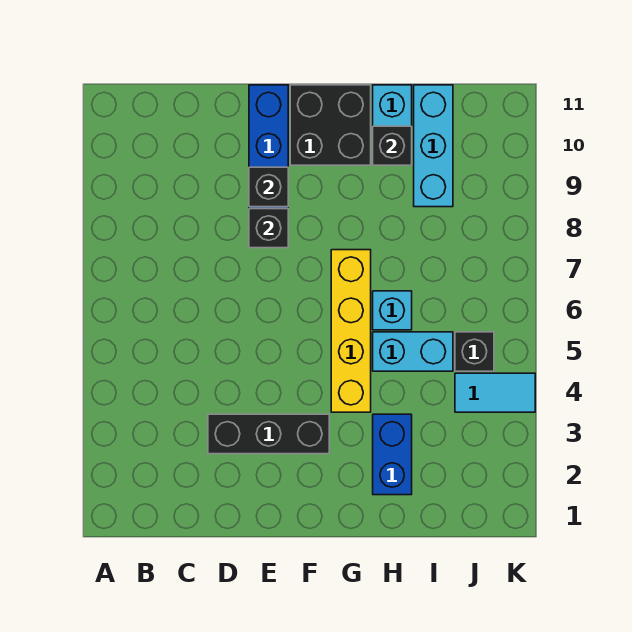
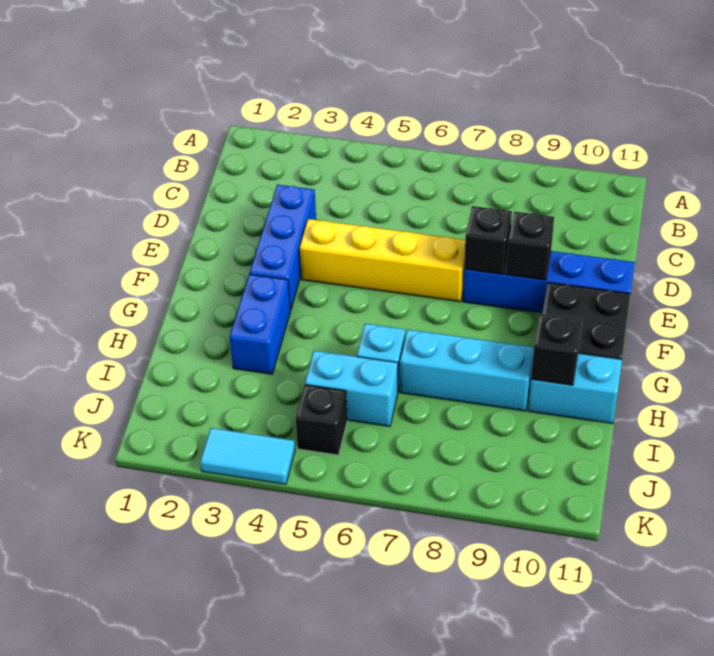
black brick D3:F3 level 1 -> blue brick D3:F3 level 1
yellow brick G4:G7 level 1 -> yellow brick E4:E7 level 1
blue brick H2:H3 level 1 -> blue brick G3:H3 level 1
cyan brick H5:I5 level 1 -> cyan brick I5:I6 level 1
cyan brick I9:I11 level 1 -> cyan brick H7:H9 level 1
cyan tile J4:K4 level 1 -> cyan tile K3:K4 level 1

